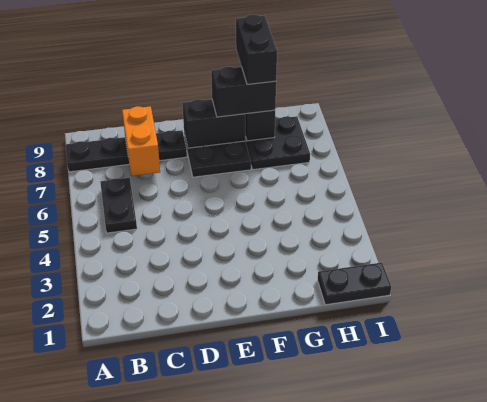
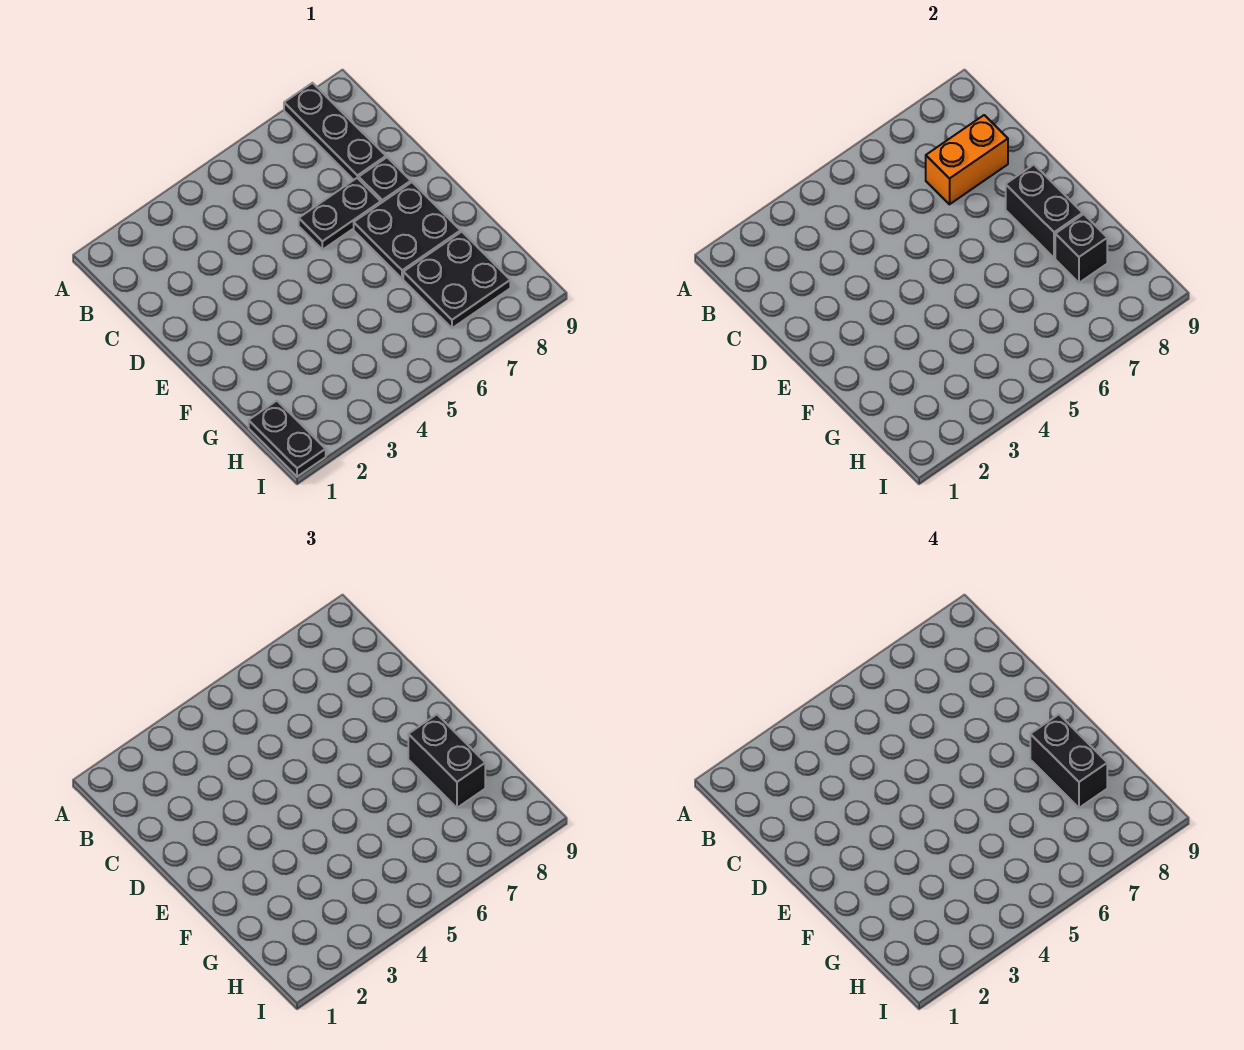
black plate B5:B6 level 1 -> black plate D6:D7 level 1
black brick G8:G9 level 4 -> black brick F8:G8 level 4

